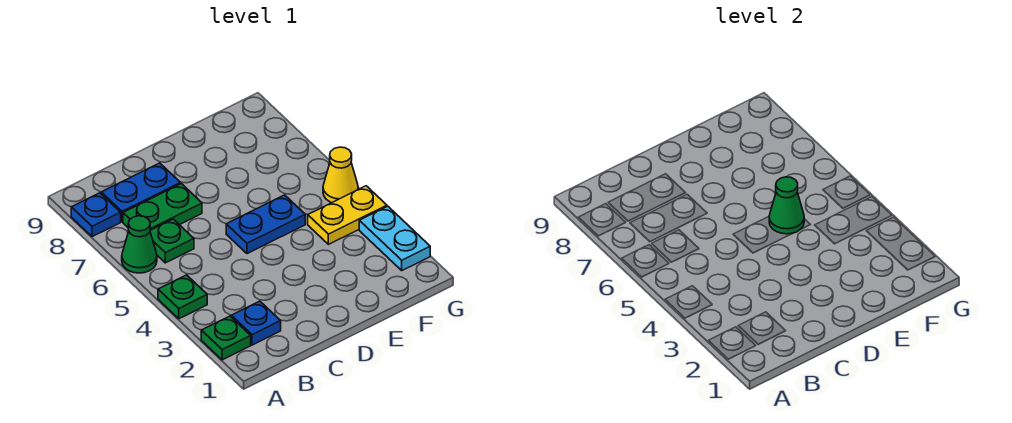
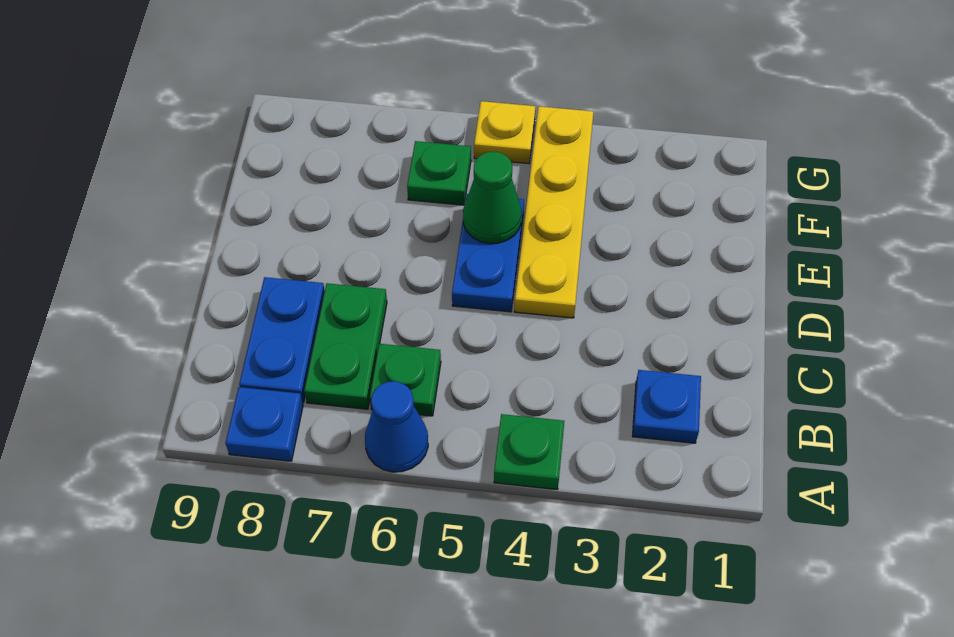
green plate A2 level 1 -> green plate F6 level 1
green cone A6 level 1 -> blue cone A6 level 1
yellow plate F4:G4 level 1 -> yellow plate D4:G4 level 1
cyan plate G2:G3 level 1 -> none
yellow cone G5 level 1 -> yellow plate G5 level 1

